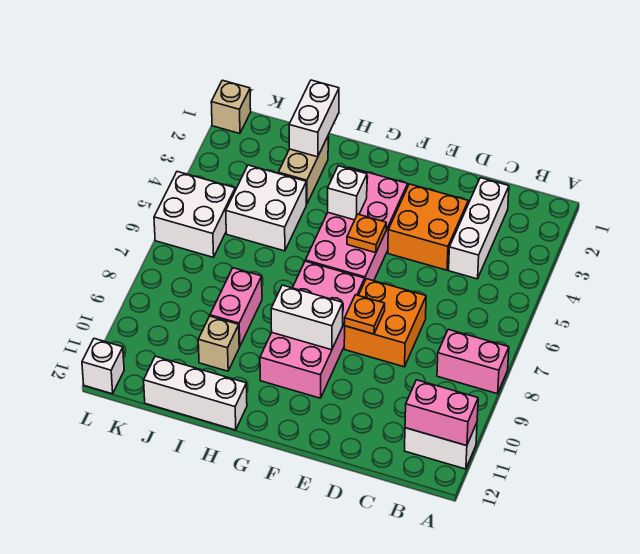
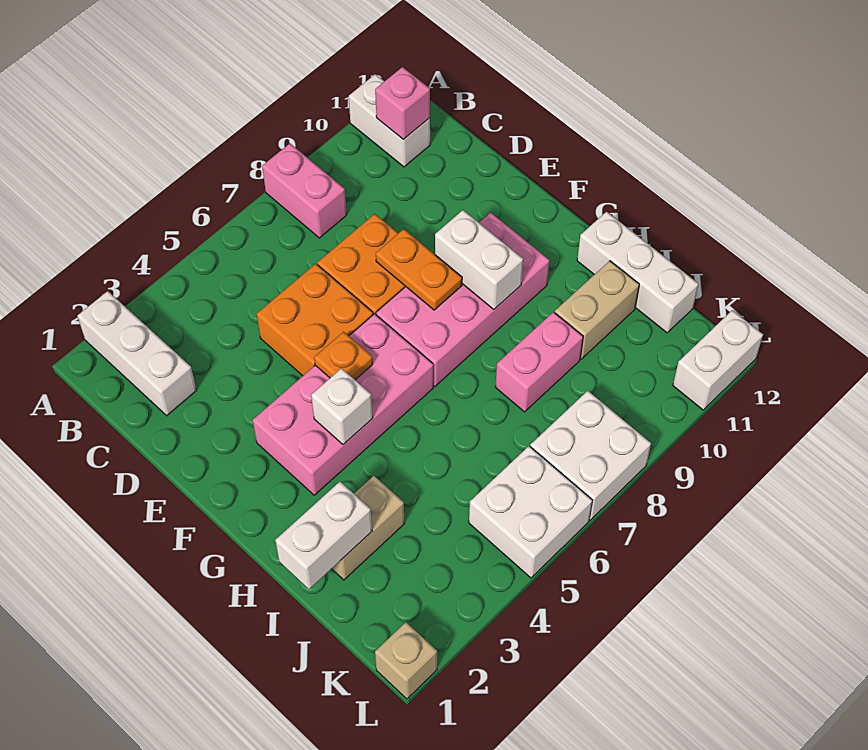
pink brick A11:B11 level 2 -> pink brick B11 level 2
white brick C2:C4 level 1 -> white brick A2:C2 level 1
orange brick D3:E4 level 1 -> orange brick D5:E6 level 1
orange plate E8 level 2 -> orange plate E8:F8 level 2
white brick I4:J5 level 1 -> white brick K7:L8 level 1
tan brick I10 level 1 -> tan brick I10:I11 level 1
white brick L12 level 1 -> white brick L11:L12 level 1

